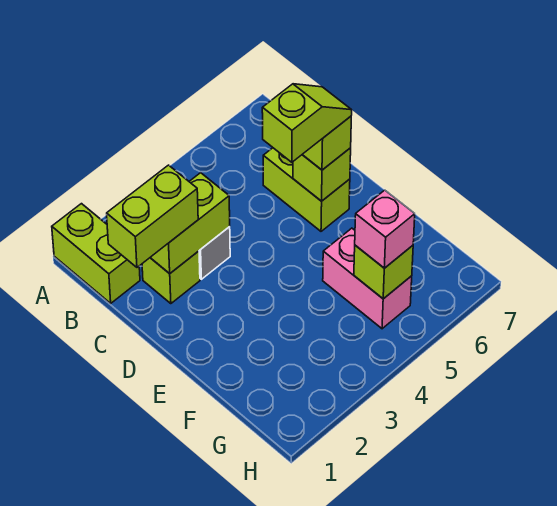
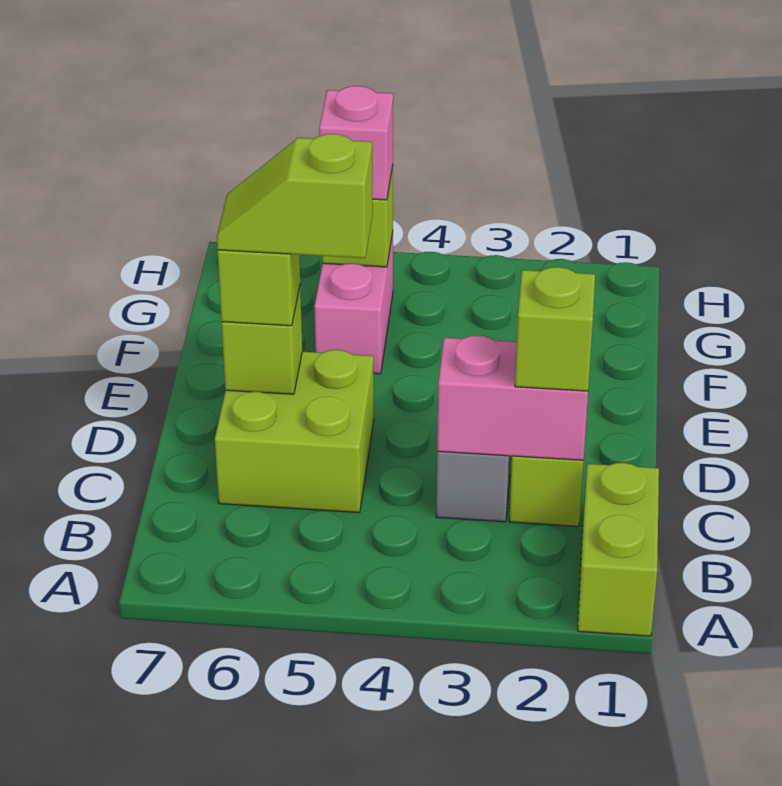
lime brick C1:C2 level 3 -> lime brick C2 level 3
lime brick C2:C3 level 2 -> pink brick C2:C3 level 2
lime brick C6:D6 level 1 -> lime brick C5:D6 level 1

